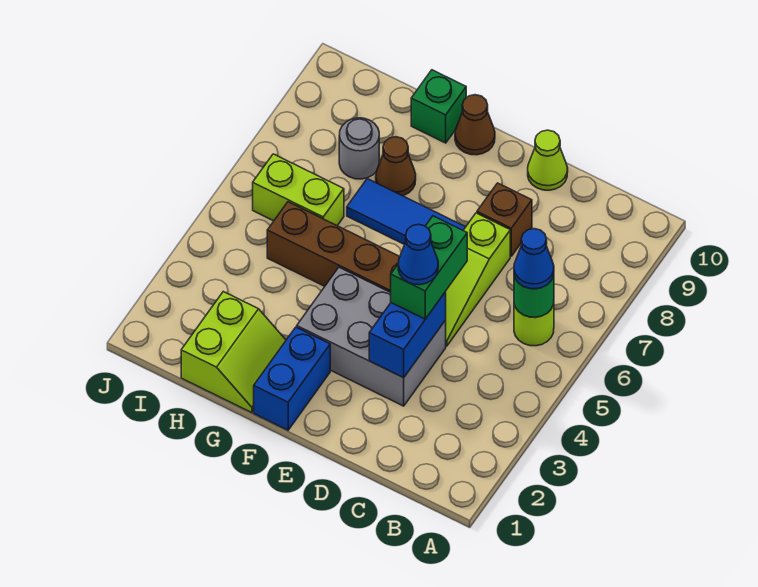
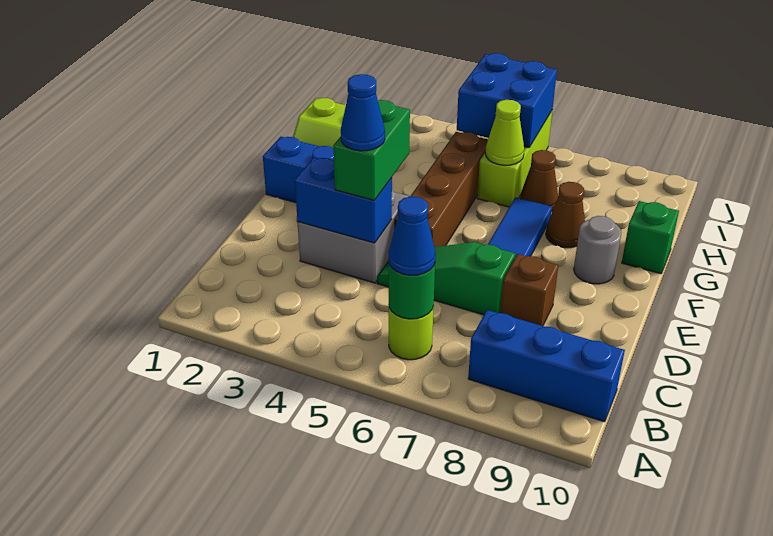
none -> blue brick B8:B10 level 1
grey brick D3:F4 level 1 -> grey brick D3:E4 level 1
green brick D4:D5 level 3 -> green brick D4:E4 level 3
lime slope D5:D7 level 1 top 7 -> green slope D5:D7 level 1 top 7
lime cone D10 level 1 -> lime cone H6 level 2
brown cone F10 level 1 -> brown cone H7 level 1
lime brick H6:I6 level 1 -> lime brick H6:J6 level 1
grey round brick H8 level 1 -> grey round brick F9 level 1
none -> blue brick I5:J6 level 2

